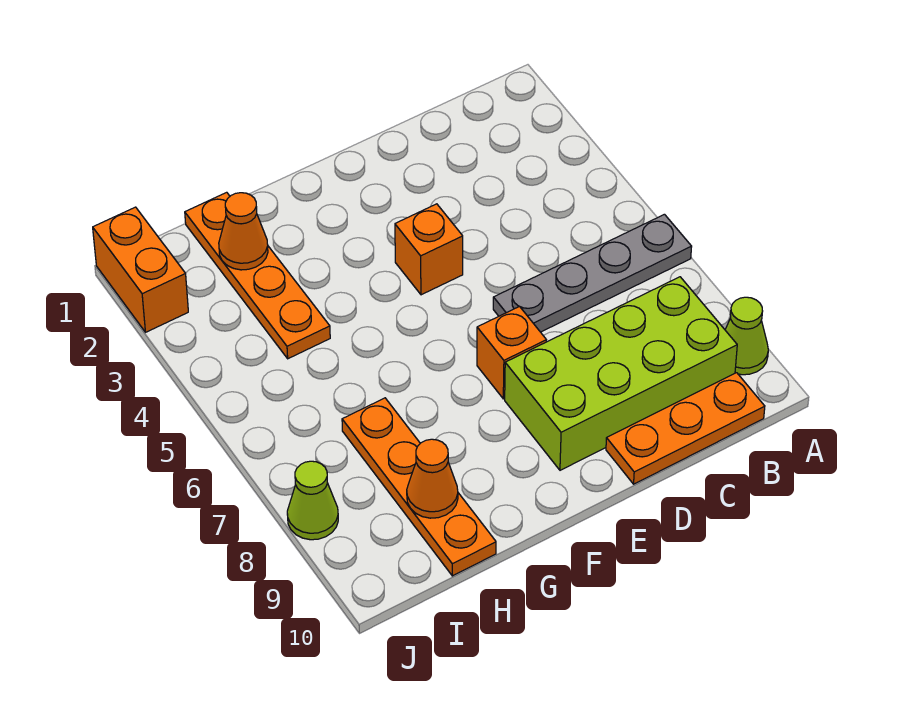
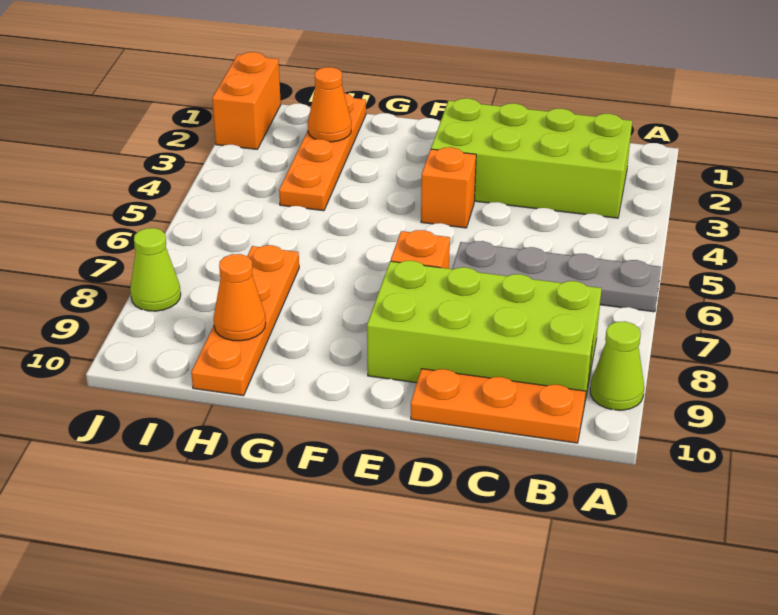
none -> lime brick B2:E3 level 1

